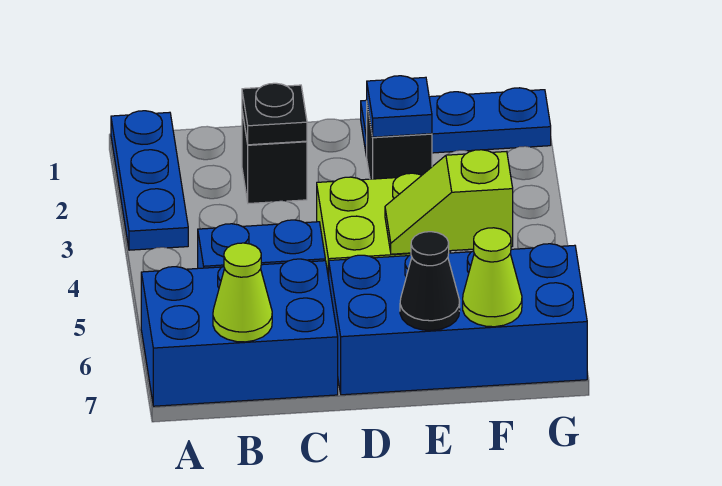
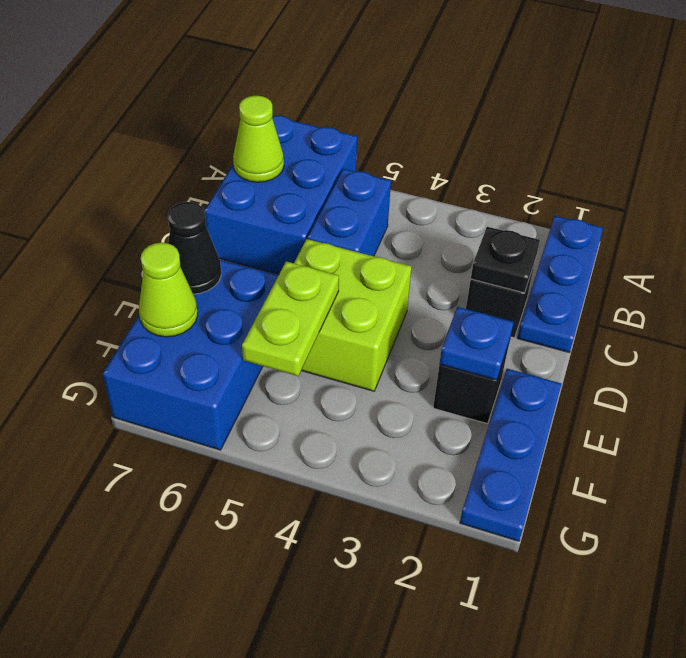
blue plate A1:A3 level 1 -> blue plate A1:C1 level 1
blue brick D6:G7 level 1 -> blue brick E6:G7 level 1
lime slope E5:F5 level 2 top F -> lime plate E5:F5 level 2

